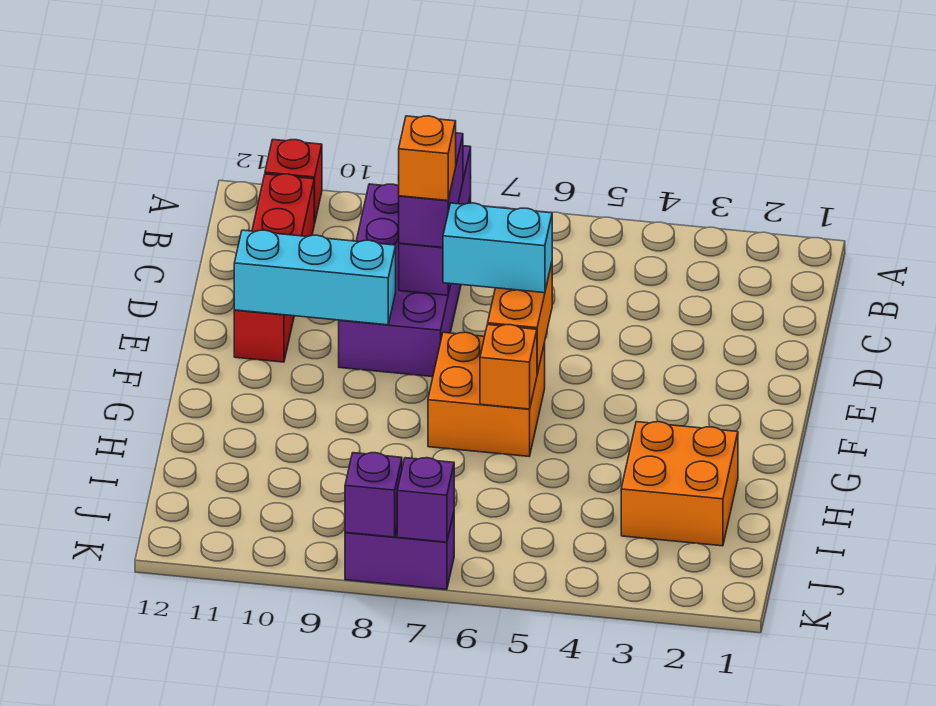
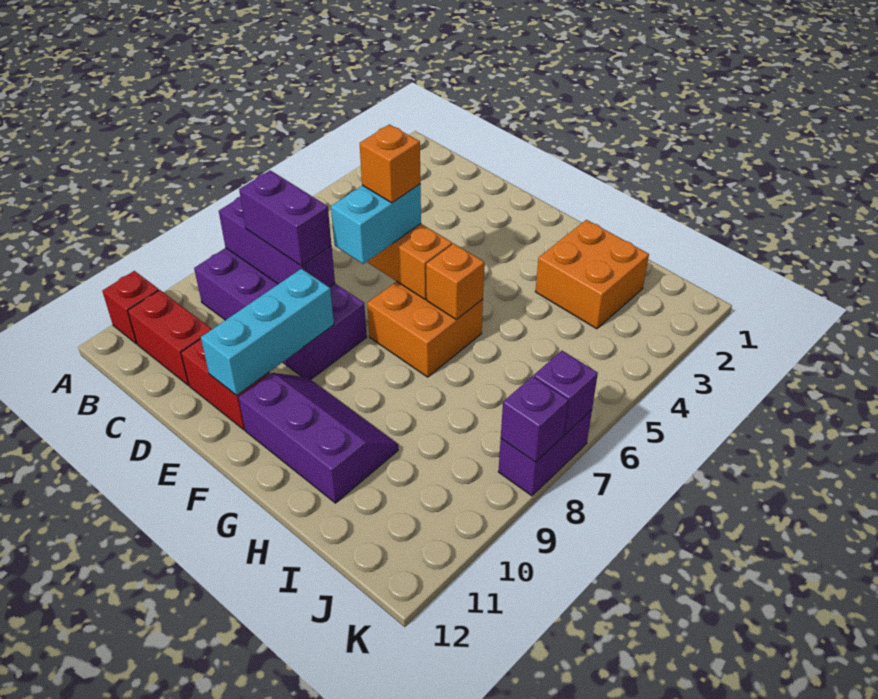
orange brick D8 level 4 -> orange brick E6 level 4
none -> purple slope F10:H11 level 1 top 11

